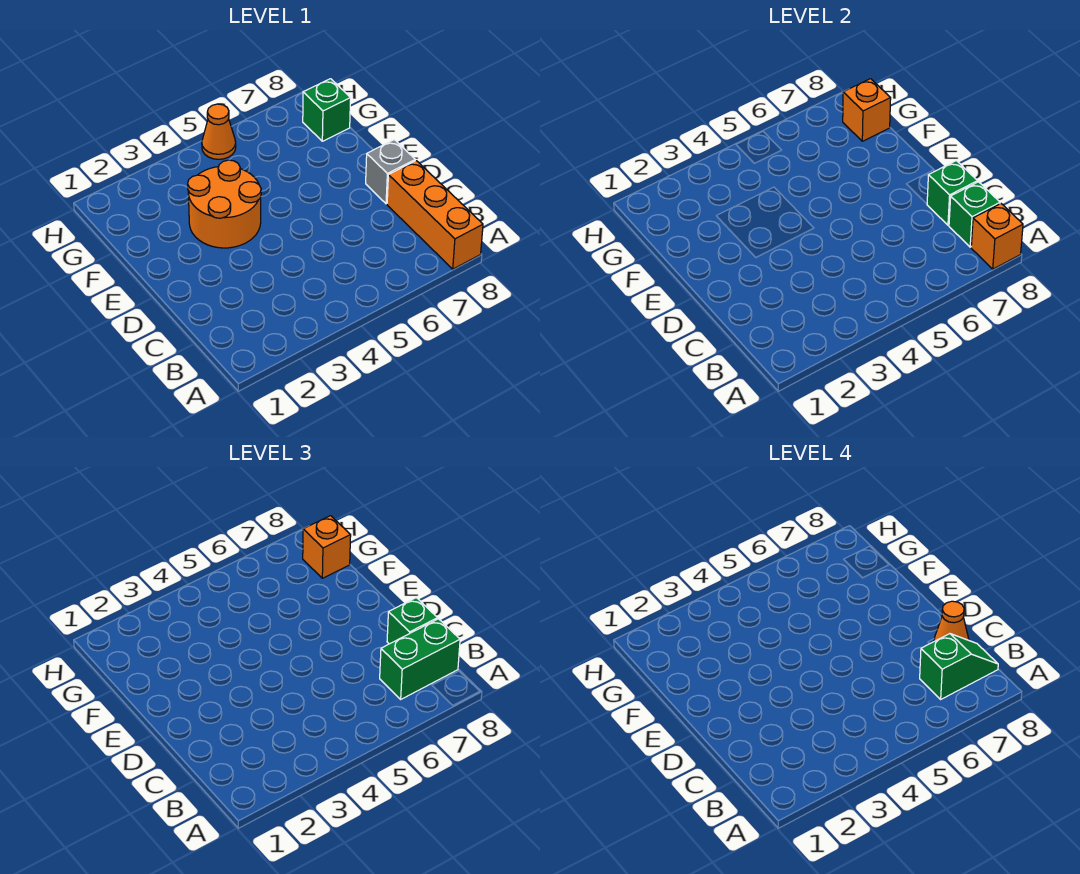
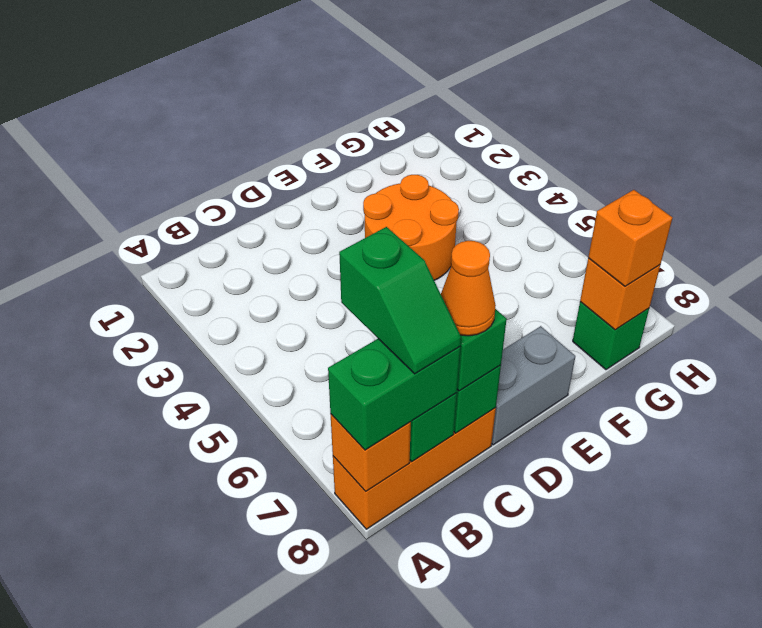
green brick B7:B8 level 3 -> green brick A8:B8 level 3
grey brick D8 level 1 -> grey brick D8:E8 level 1
orange cone H5 level 1 -> none

